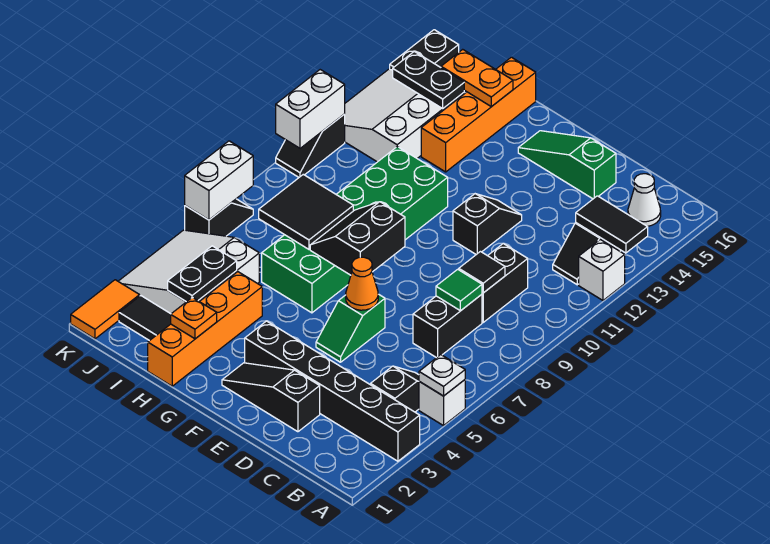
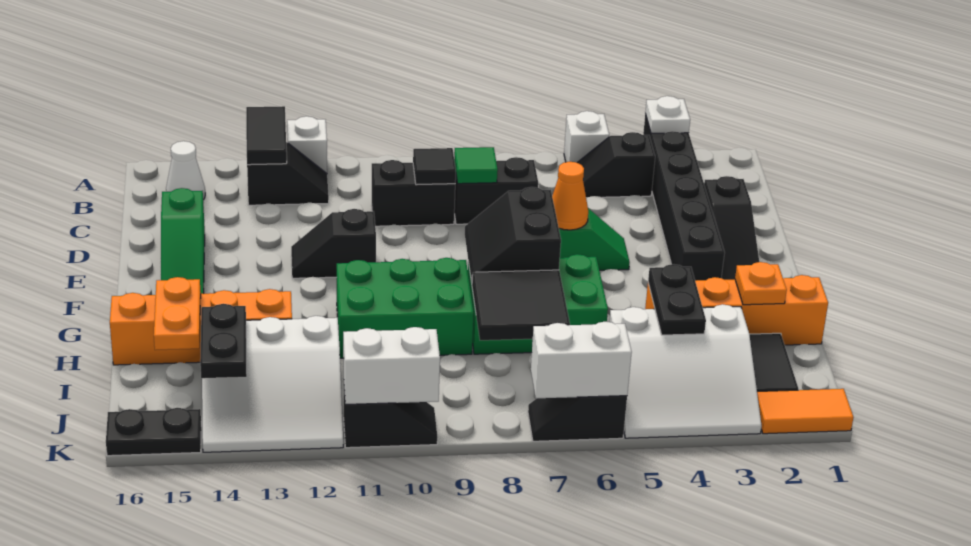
white plate A5 level 2 -> white plate A3 level 2
black slope F7:G8 level 2 top F -> black slope F7:G8 level 2 top 7
black plate I3:I4 level 2 -> black plate H4:I4 level 2

